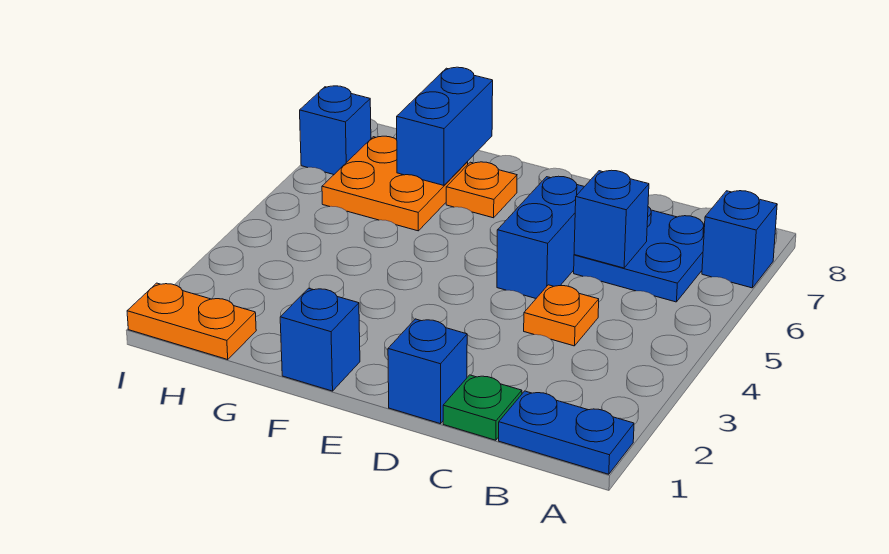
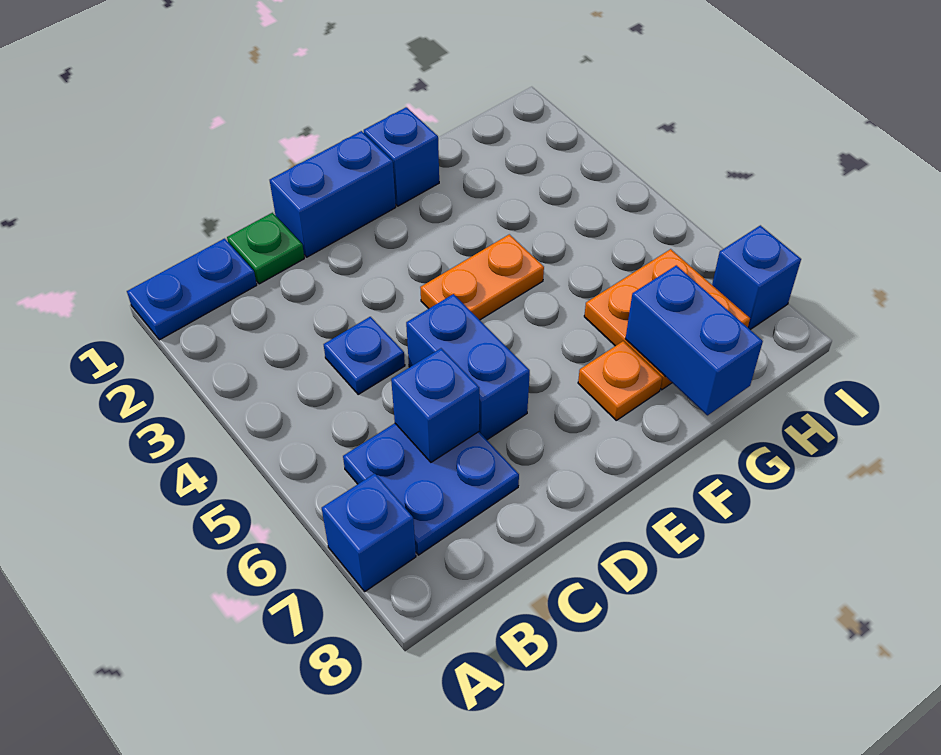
orange plate C4 level 1 -> blue plate C4 level 1
blue brick D1 level 1 -> blue brick D1:E1 level 1
orange plate H1:I1 level 1 -> orange plate E4:F4 level 1

